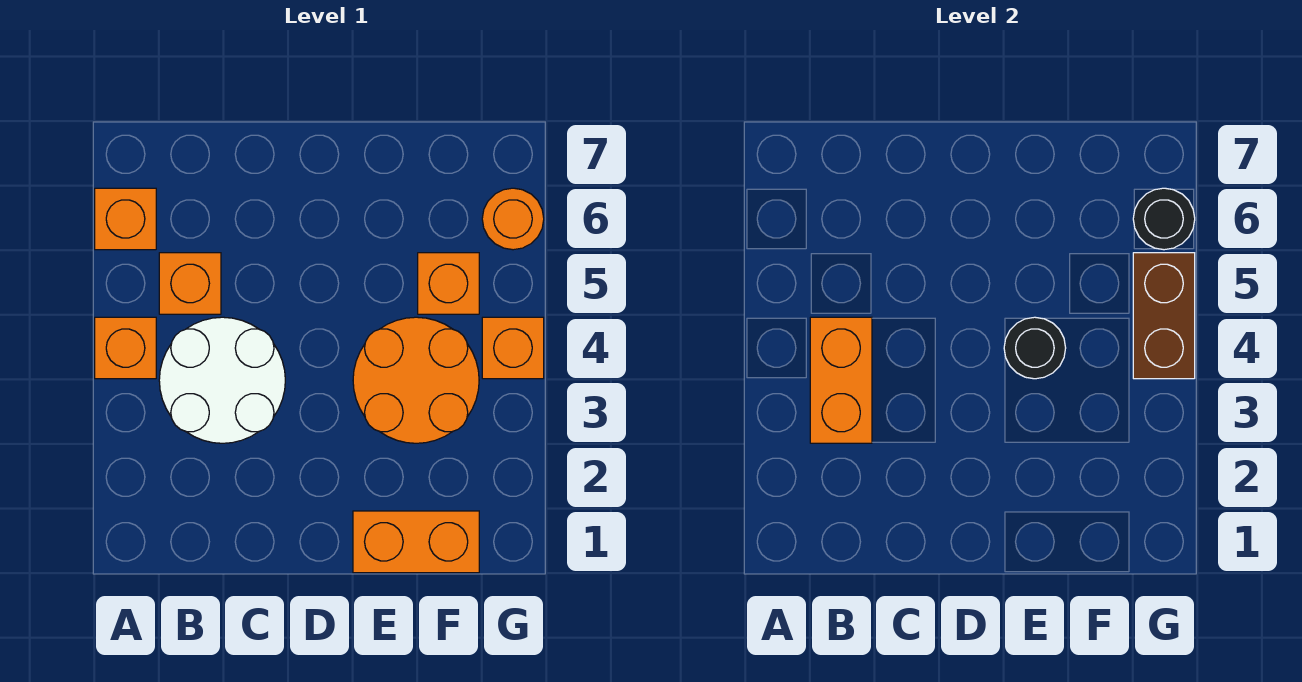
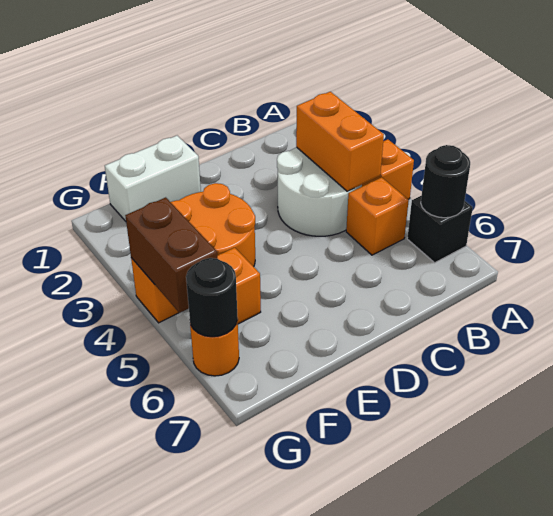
orange brick A6 level 1 -> black brick A6 level 1
orange brick E1:F1 level 1 -> white brick E1:F1 level 1
black round brick E4 level 2 -> black round brick A6 level 2

